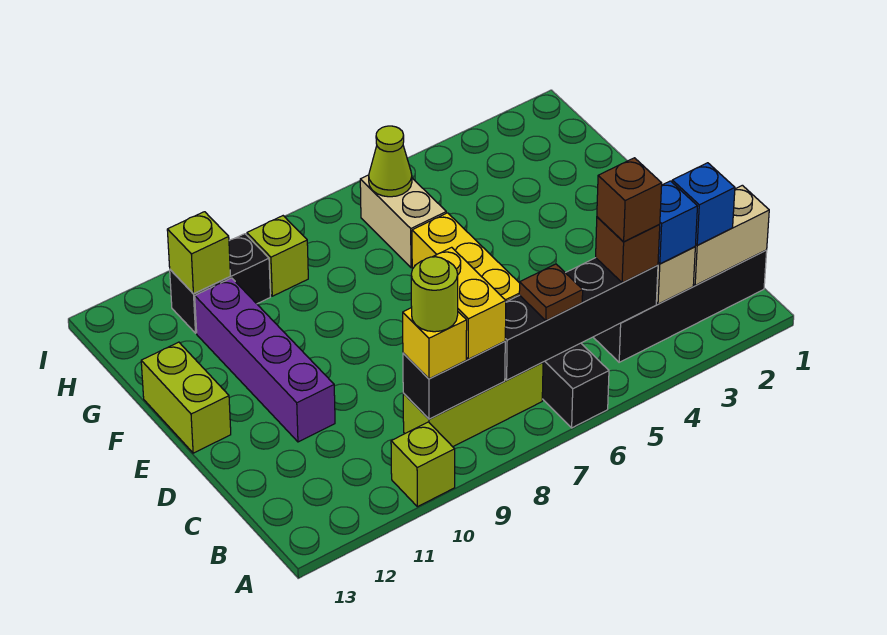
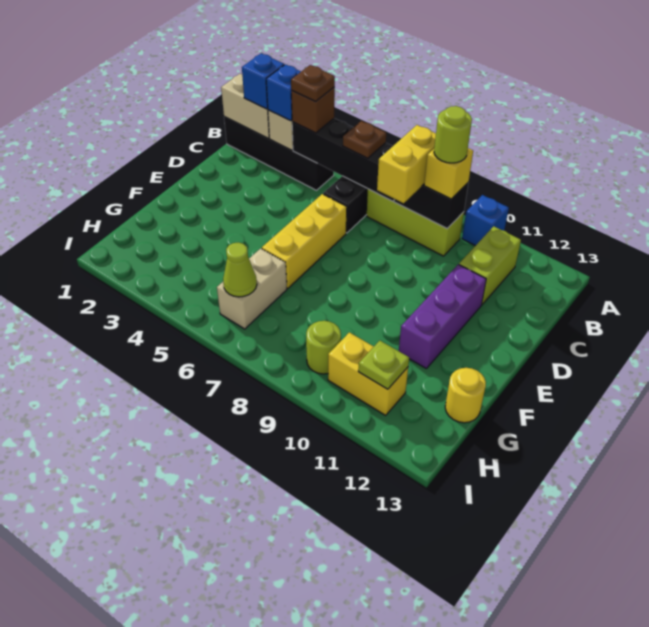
lime brick A10 level 1 -> blue brick A10 level 1
brown brick B4 level 4 -> brown plate B4 level 4
purple brick D11:G11 level 1 -> purple brick D11:F11 level 1
lime brick E13:F13 level 1 -> lime brick B11:C11 level 1
none -> yellow round brick G13 level 1
lime brick H9 level 1 -> lime round brick H9 level 1
black brick H10:H11 level 1 -> yellow brick H10:H11 level 1
lime brick H11 level 2 -> lime plate H11 level 2

